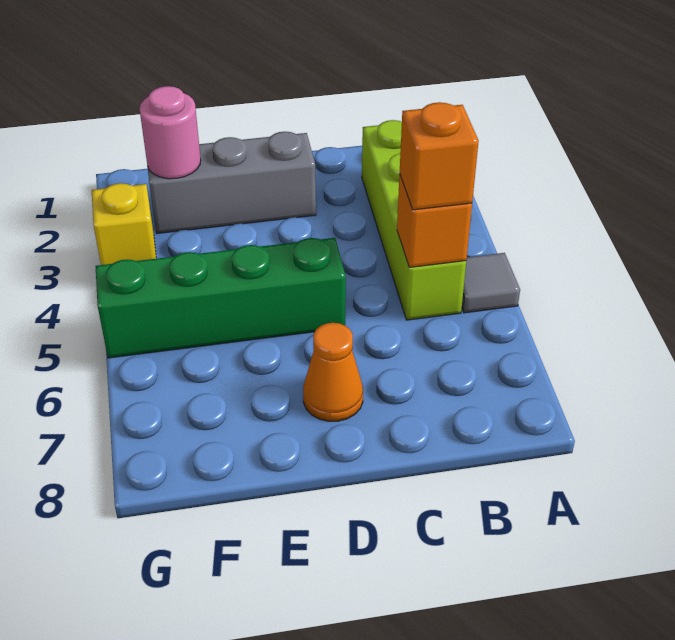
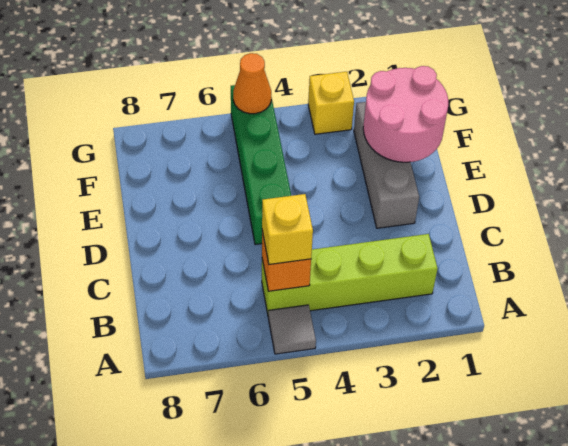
orange brick B5 level 3 -> yellow brick B5 level 3
orange cone D7 level 1 -> orange cone G5 level 2
pink round brick F2 level 2 -> pink round brick E1:F2 level 2

